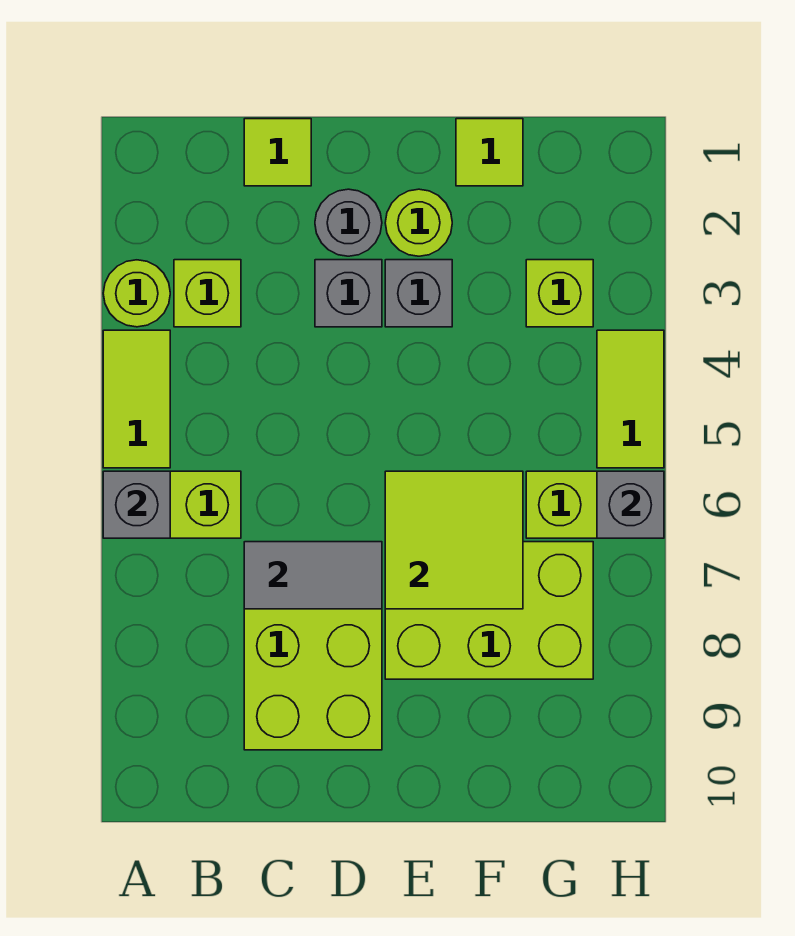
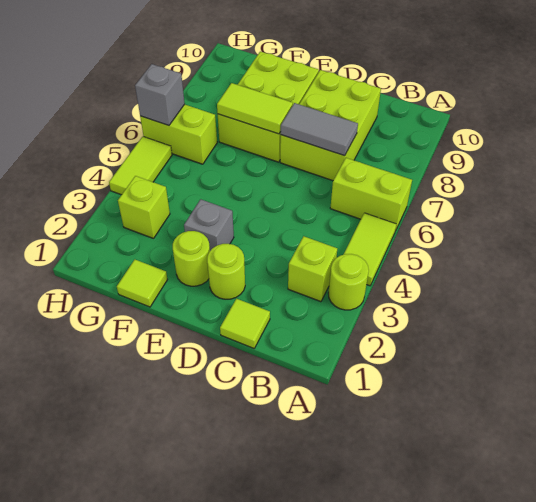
grey brick A6 level 2 -> none
grey round brick D2 level 1 -> lime round brick D2 level 1
grey brick D3 level 1 -> none
lime tile E6:F7 level 2 -> lime tile E7:F7 level 2
lime brick E7:G8 level 1 -> lime brick E7:F9 level 1

